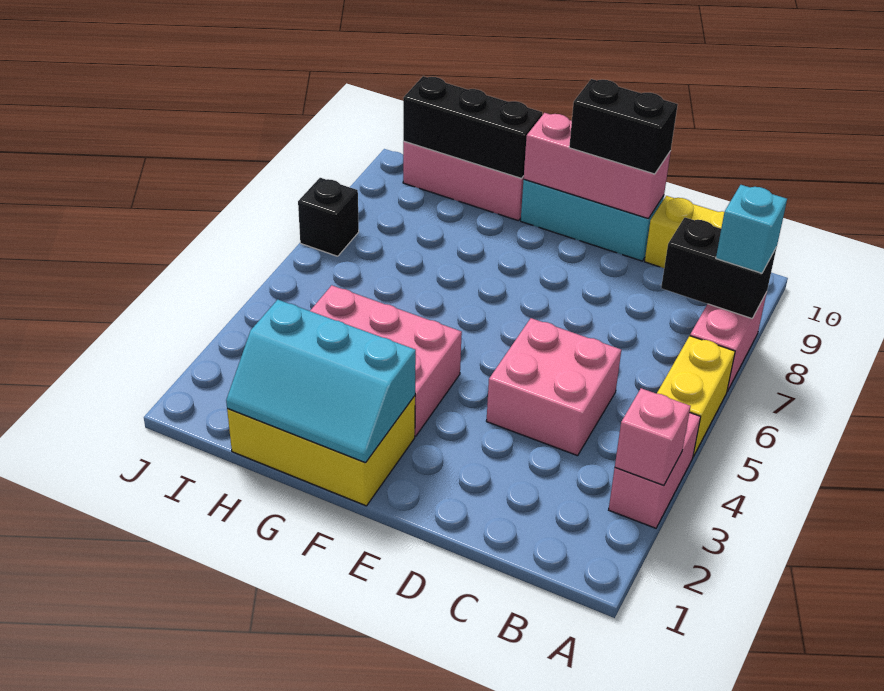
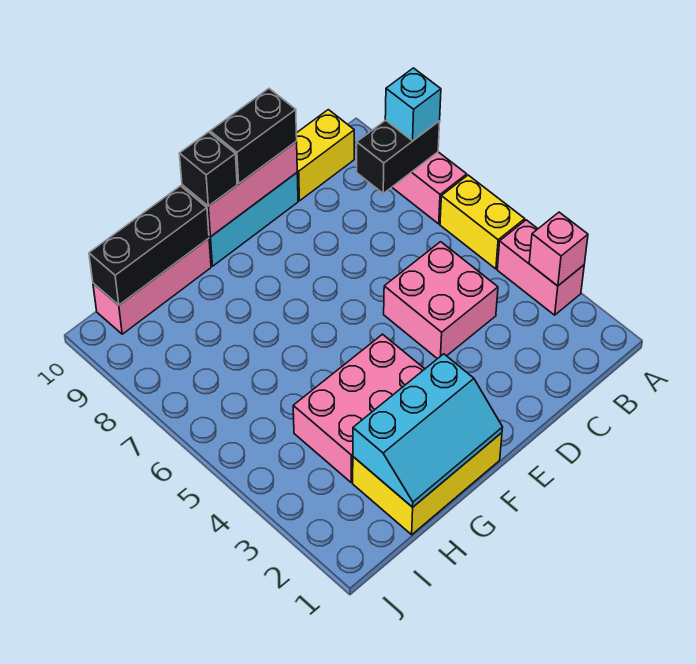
black brick J7 level 1 -> black brick F10 level 3

